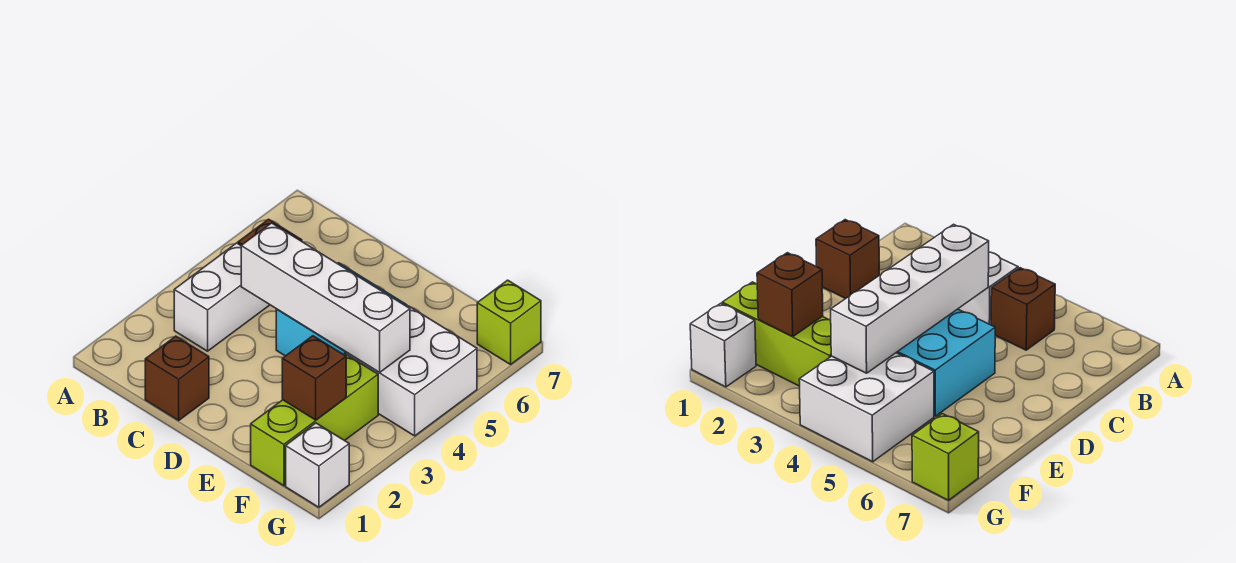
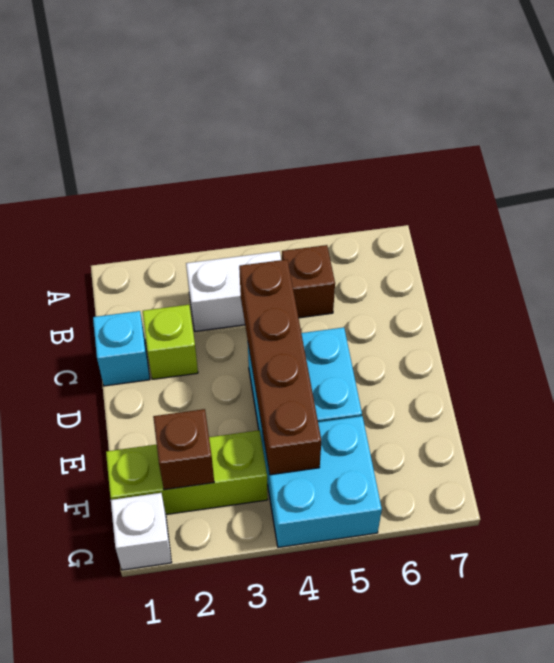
brown brick C1 level 1 -> cyan brick C1 level 1
white brick C4:F4 level 2 -> brown brick C4:F4 level 2
white brick F4:G5 level 1 -> cyan brick F4:G5 level 1
lime brick G7 level 1 -> lime brick C2 level 1

